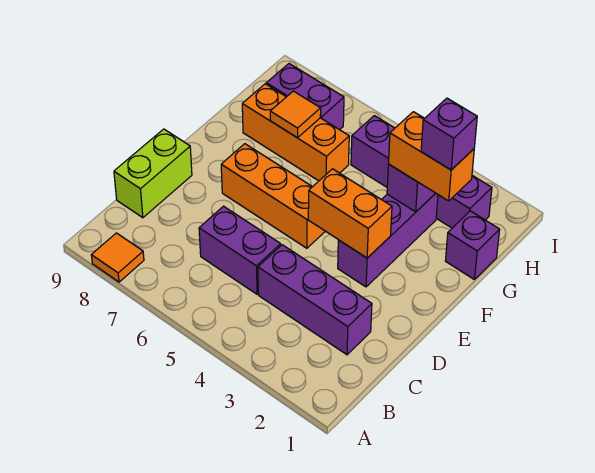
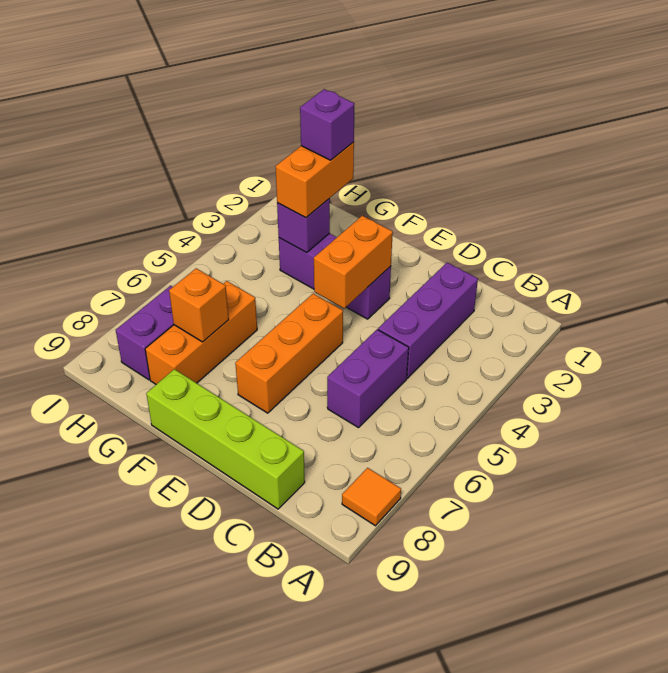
lime brick C9:D9 level 1 -> lime brick C9:F9 level 1
purple brick G1 level 1 -> none
orange tile G7 level 2 -> orange brick G7 level 2
purple brick H2:H5 level 1 -> none

